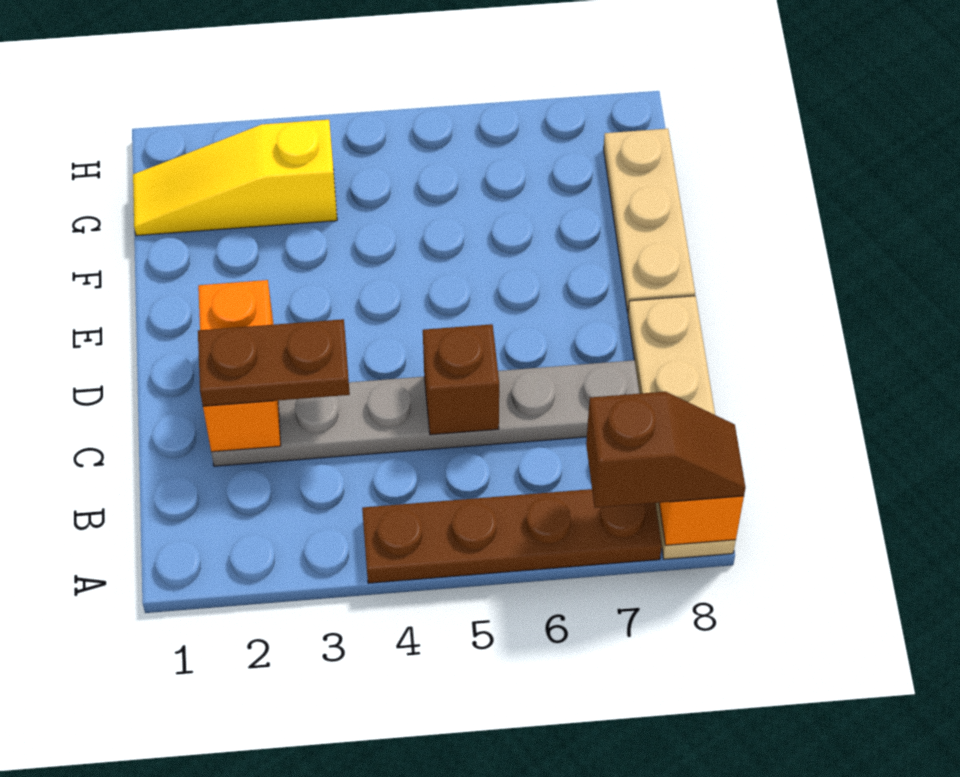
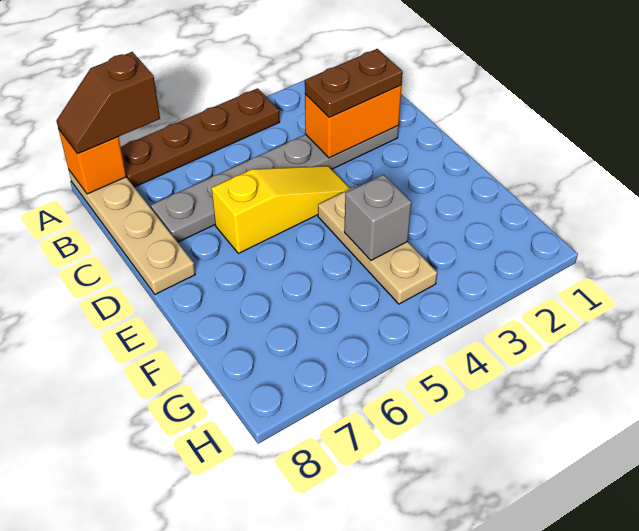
orange brick C2:D2 level 2 -> orange brick C2:C3 level 2
brown brick C5 level 2 -> none
tan plate E8:G8 level 1 -> tan plate E4:G4 level 1
none -> grey brick F4 level 2
yellow slope G1:G3 level 1 top 3 -> yellow slope D4:D6 level 1 top 6

